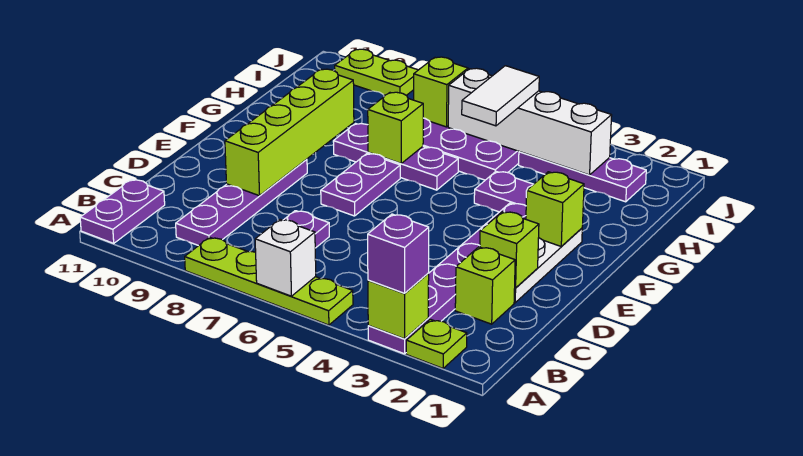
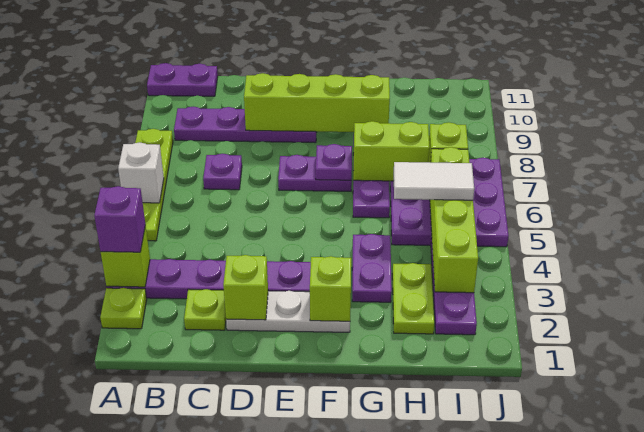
lime brick C2 level 1 -> lime plate C2 level 1
none -> purple plate F7 level 2
lime brick G7 level 2 -> lime brick G7:H7 level 2
white brick I3:I6 level 2 -> lime brick I3:I6 level 2
lime plate J9:J10 level 1 -> lime plate H2:H3 level 1

